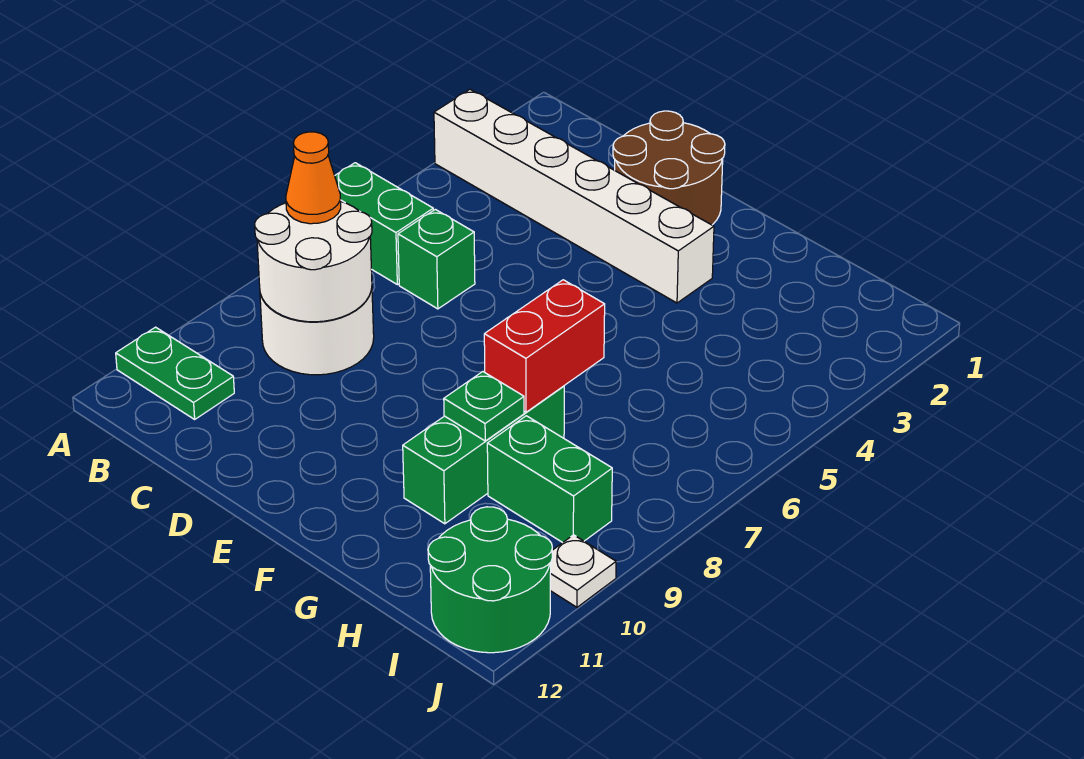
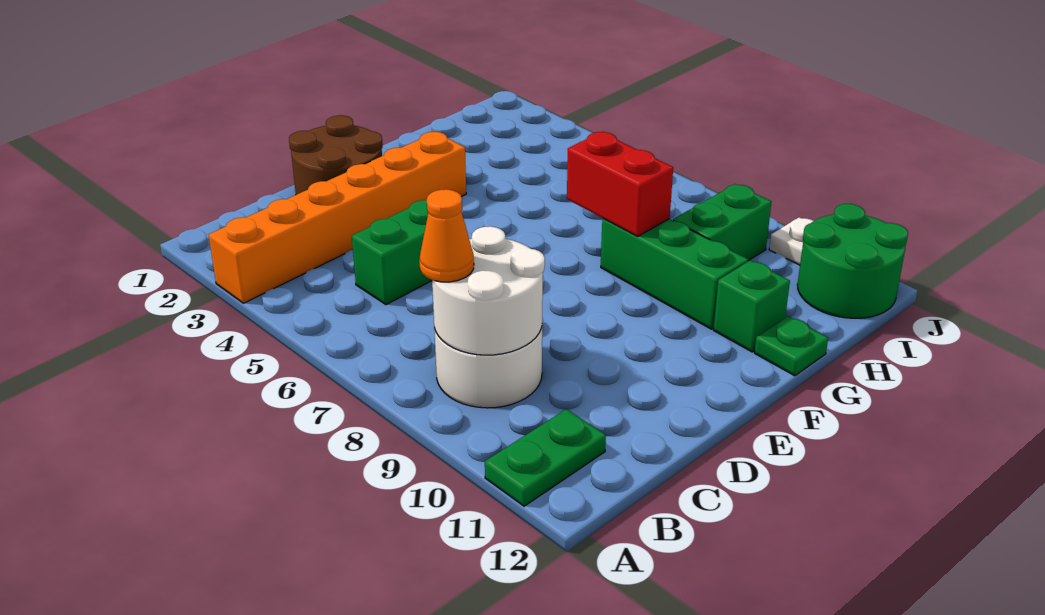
white brick A3:F3 level 1 -> orange brick A3:F3 level 1
green brick A6:B6 level 1 -> green brick C5:D5 level 1
green brick C6 level 1 -> green brick G11 level 1
green plate G9 level 2 -> green plate G12 level 1

